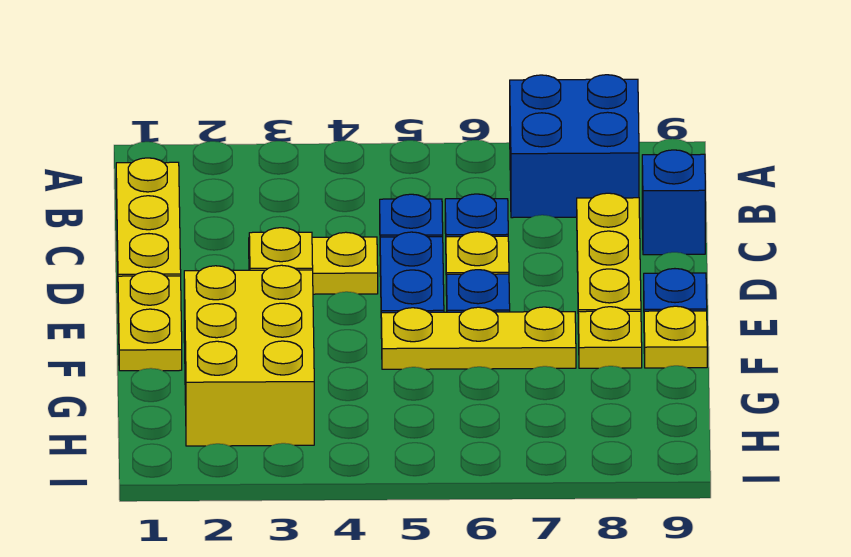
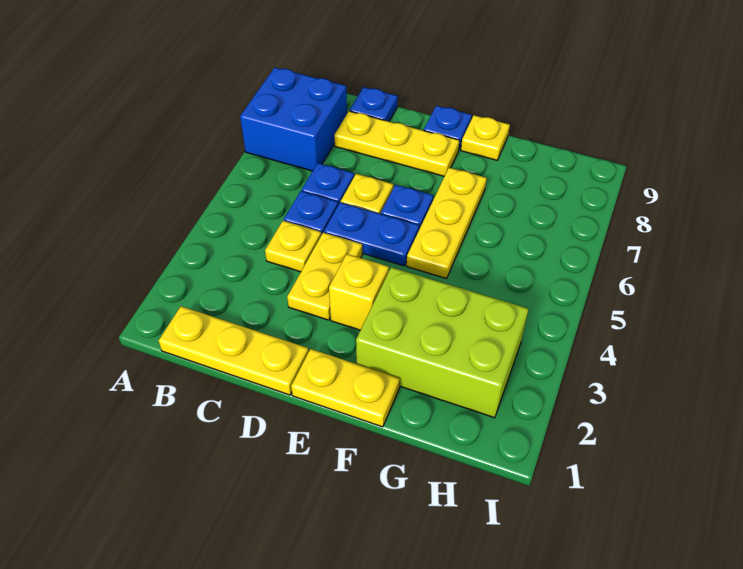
blue brick C9 level 1 -> blue plate C9 level 1
yellow brick F2:H3 level 1 -> lime brick F2:H3 level 1
yellow plate F8 level 1 -> yellow plate C4 level 1

